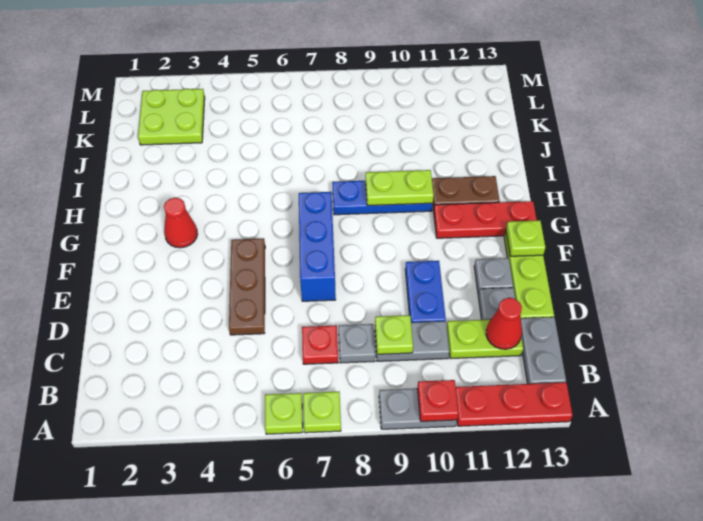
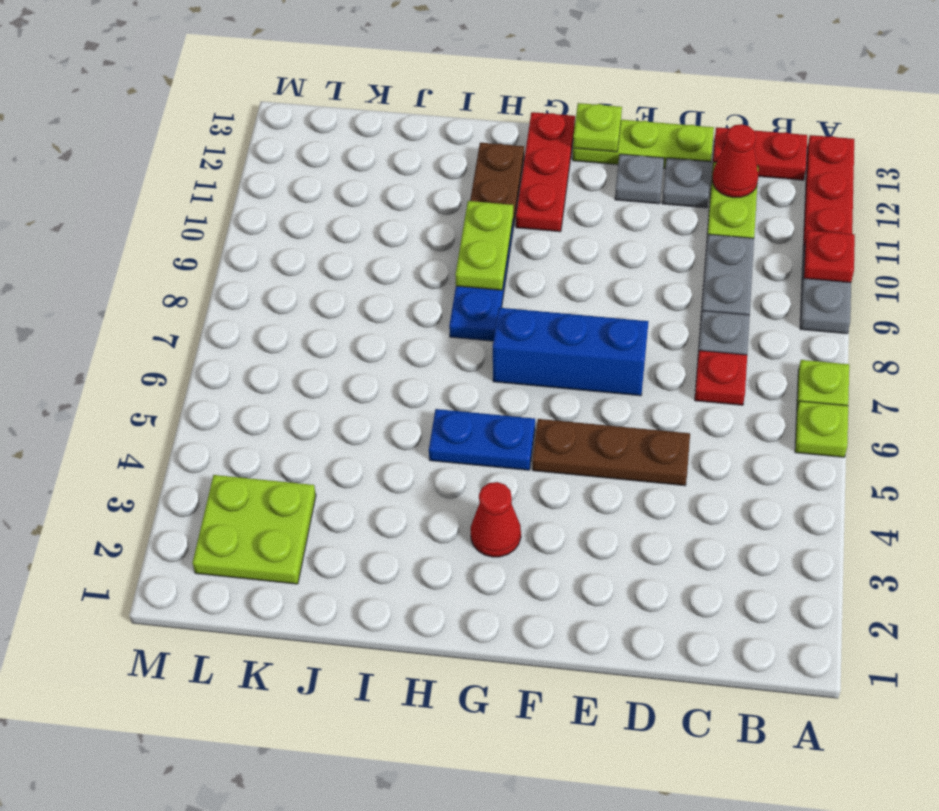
grey plate B13:C13 level 1 -> red plate B13:C13 level 1
lime plate C9 level 2 -> none
blue plate D10:E10 level 1 -> blue plate G5:H5 level 1

